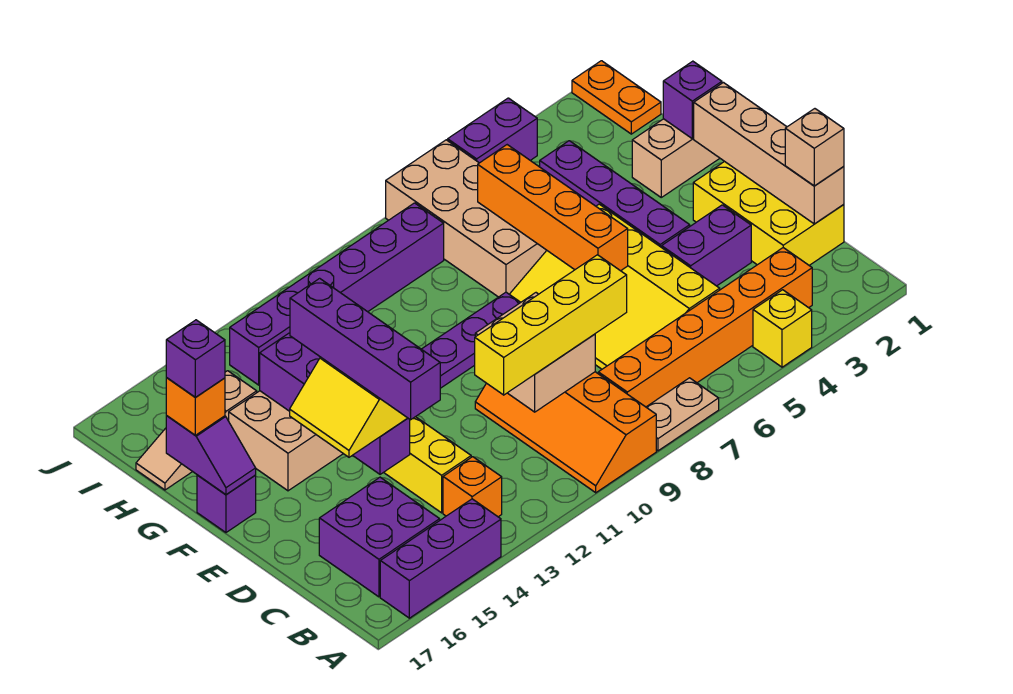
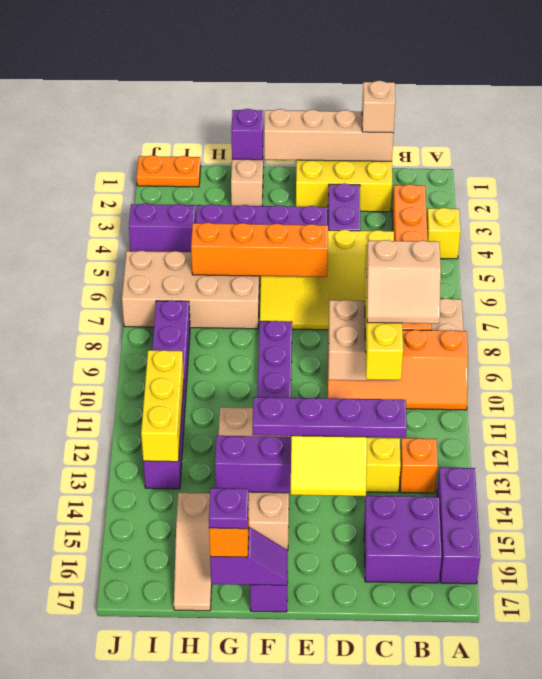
none -> tan slope B9:C10 level 4 top 9
purple brick C14:F14 level 4 -> purple plate C14:F14 level 4
purple brick G17 level 4 -> purple plate G17 level 4
none -> yellow brick I11:I13 level 2
purple brick J4:J5 level 1 -> purple brick I4:J4 level 1

